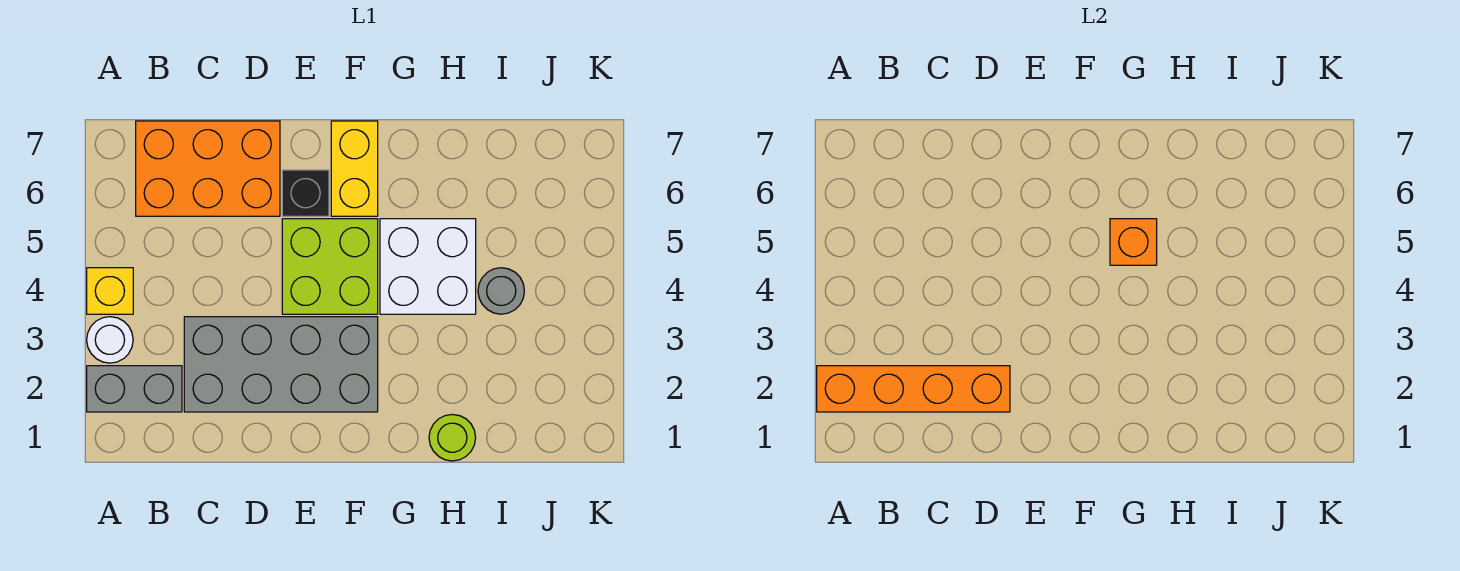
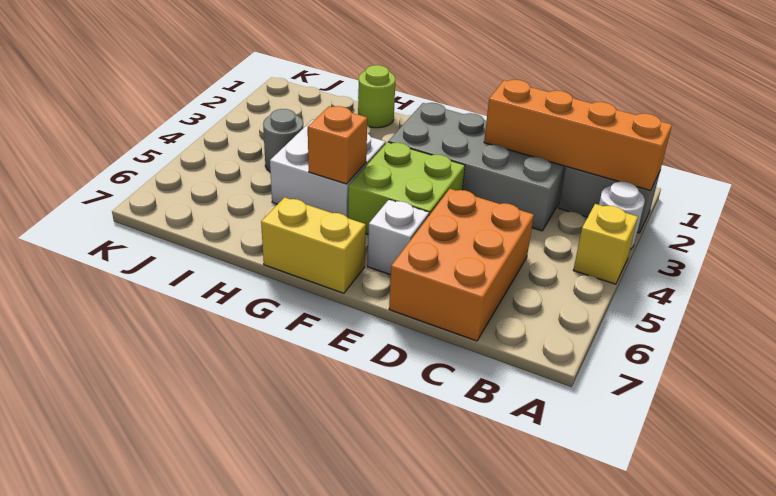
orange brick B6:D7 level 1 -> orange brick C5:D7 level 1
black brick E6 level 1 -> white brick E6 level 1
yellow brick F6:F7 level 1 -> yellow brick F7:G7 level 1

